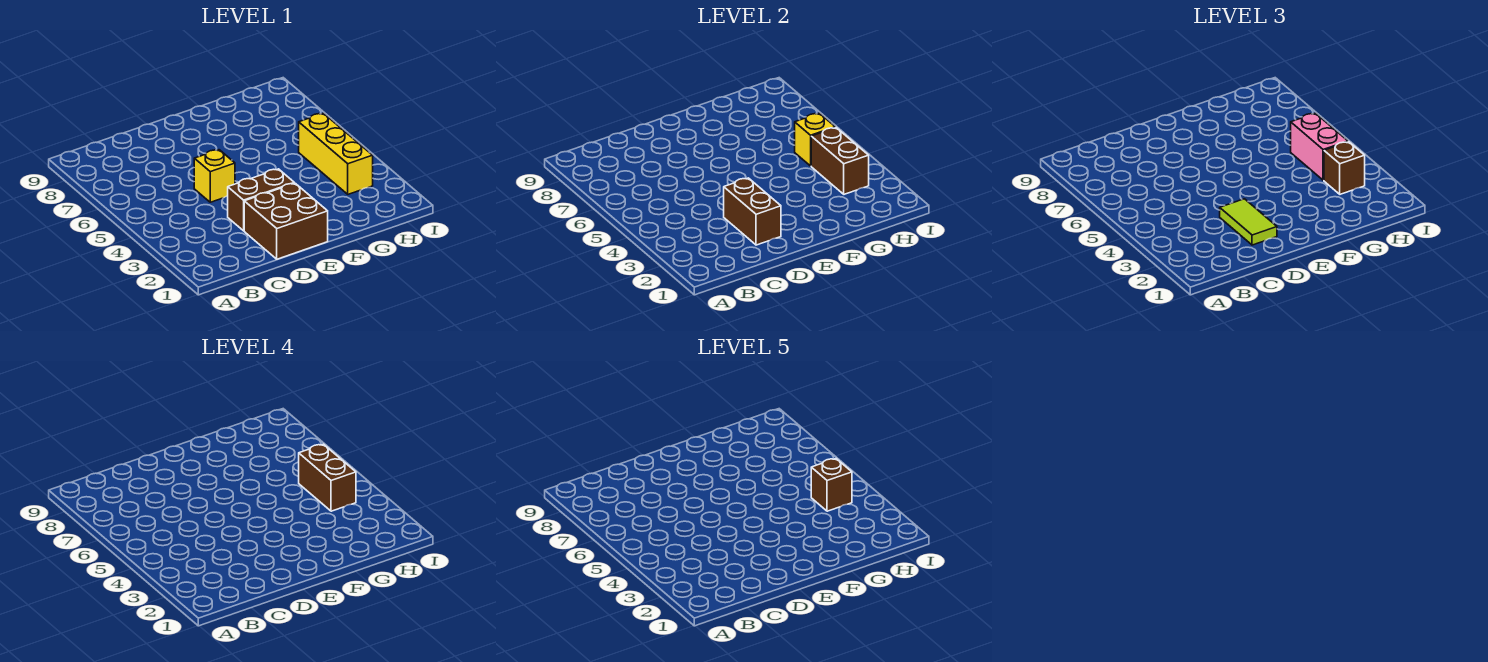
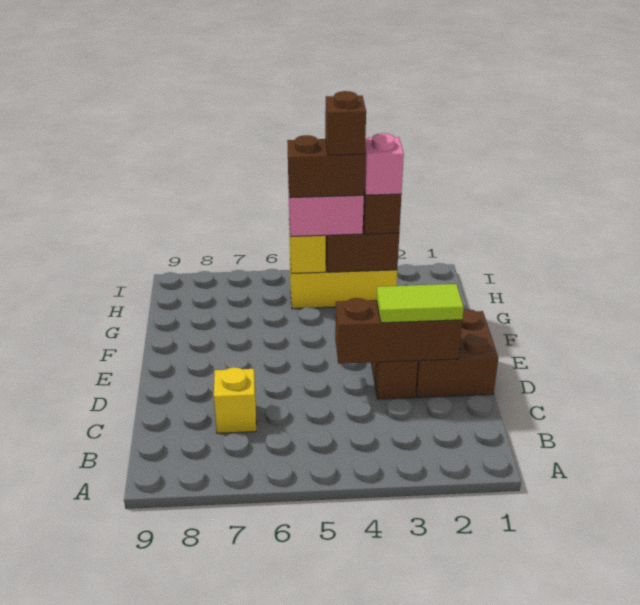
brown brick D2:D3 level 2 -> brown brick D2:D4 level 2
yellow brick D5 level 1 -> yellow brick C7 level 1
none -> pink brick H3 level 4

